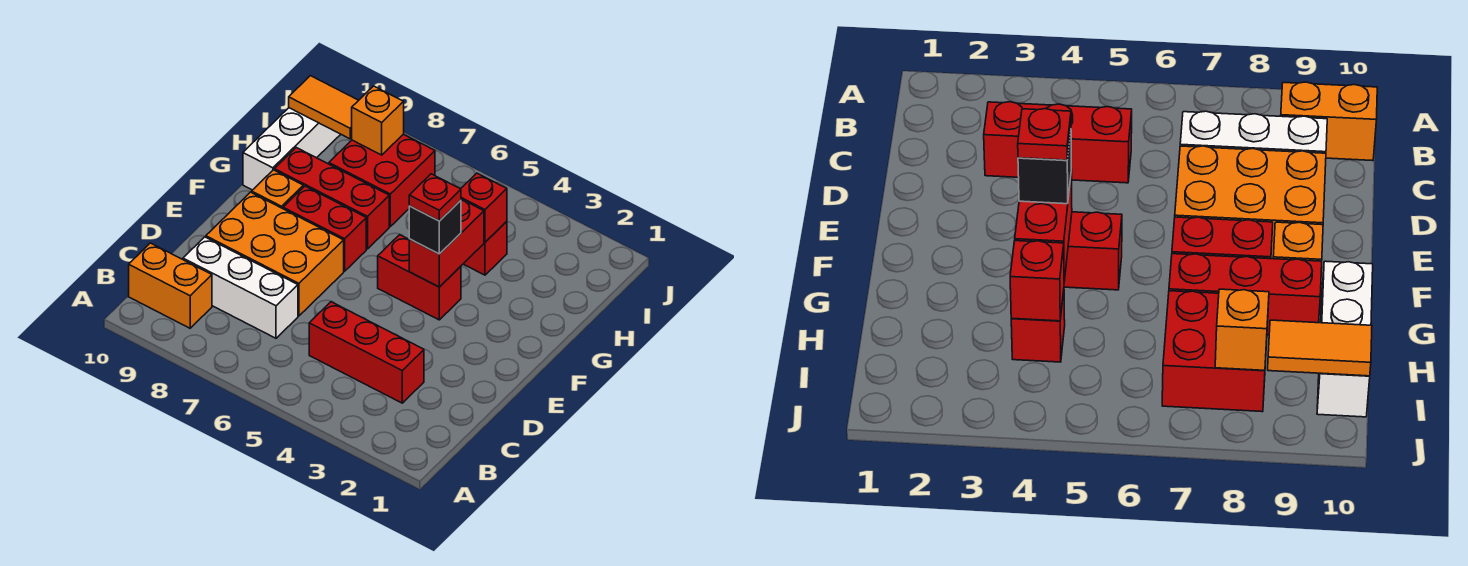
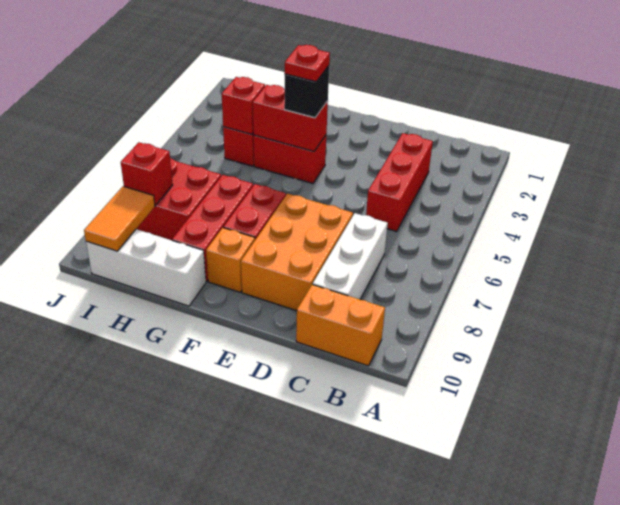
orange brick B9:B10 level 1 -> orange brick B10:C10 level 1
red brick F4:F5 level 1 -> red brick F4:G4 level 1
orange brick I8 level 2 -> red brick I8 level 2

